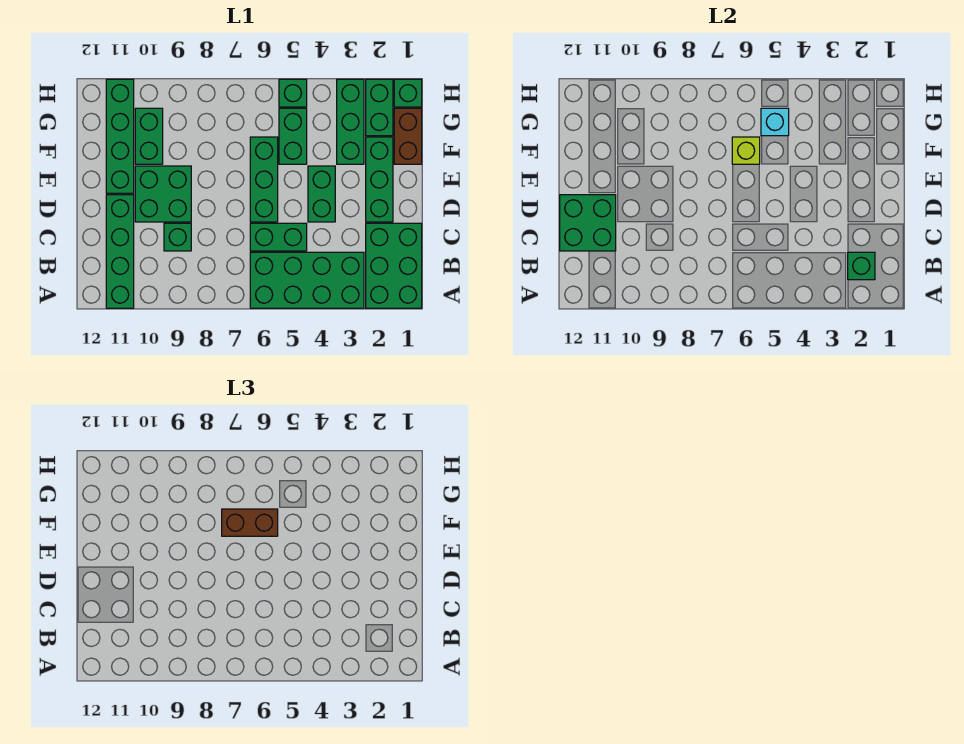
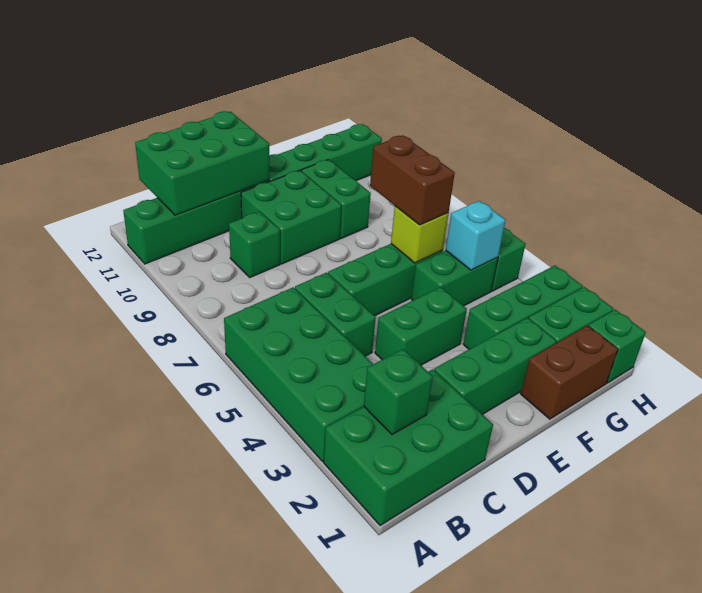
green brick C11:D12 level 2 -> green brick B11:D12 level 2
green brick F10:G10 level 1 -> green brick F9:F10 level 1

